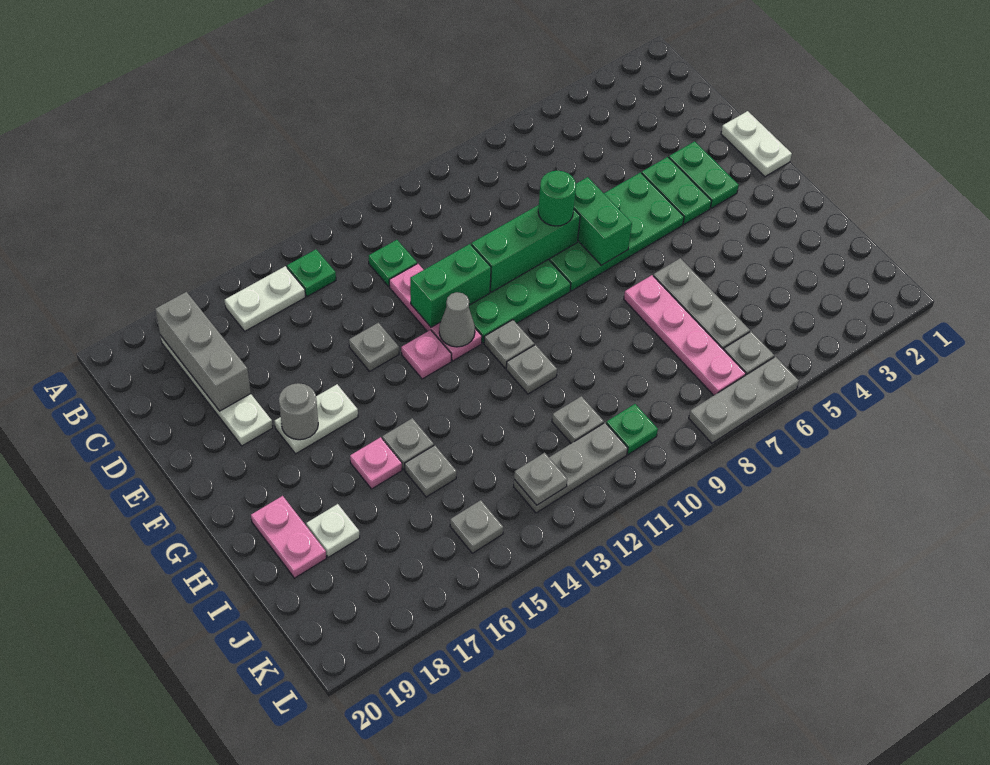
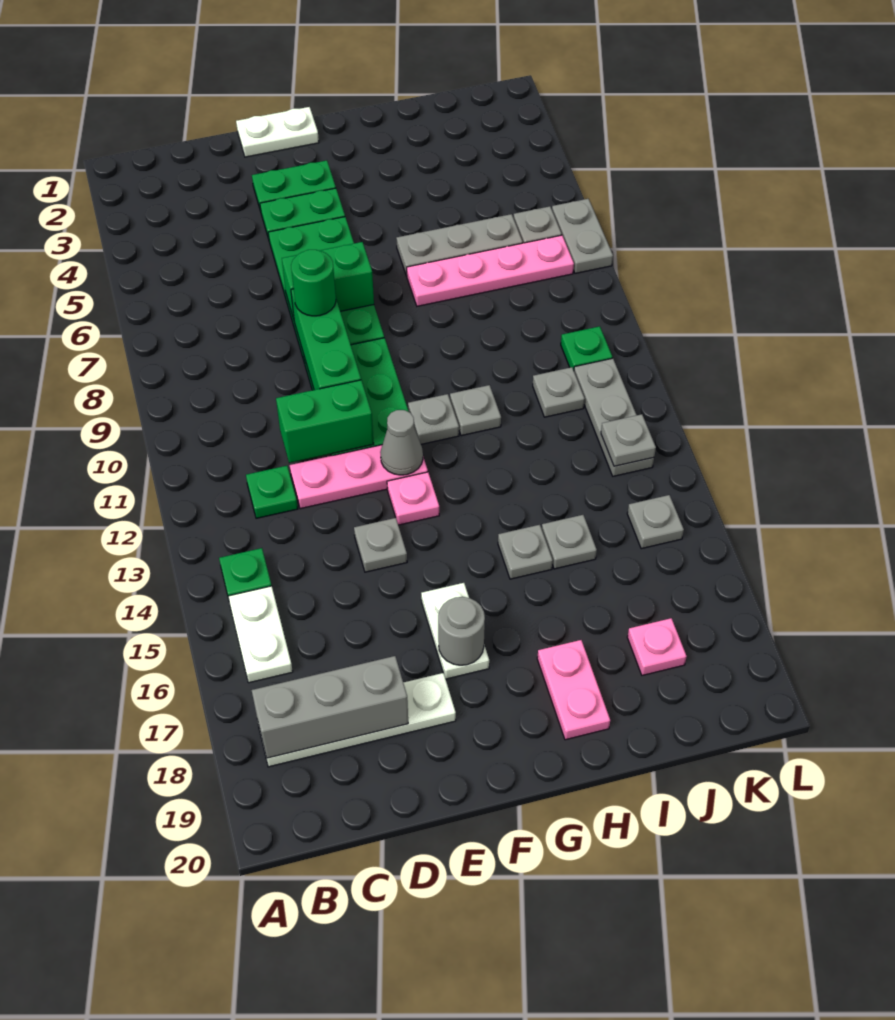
green brick E11:E12 level 2 -> green brick D11:E11 level 2
pink plate H16 level 1 -> pink plate J18 level 1
pink plate H19:I19 level 1 -> pink plate H18:H19 level 1
white plate I18 level 1 -> none
grey plate L6:L8 level 1 -> grey plate L6:L7 level 1

